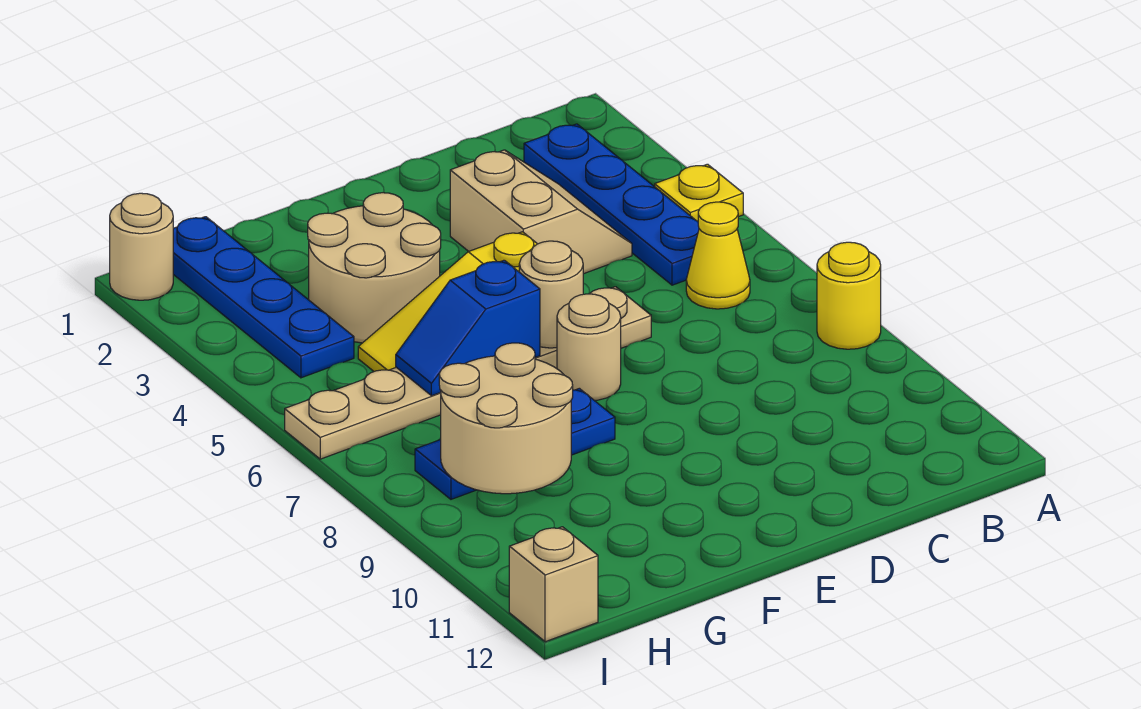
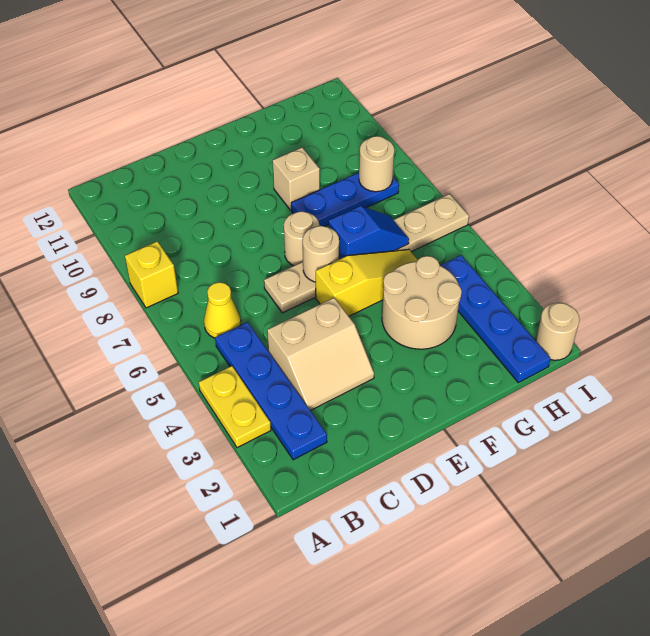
yellow plate A4 level 1 -> yellow plate A3:A4 level 1
yellow round brick A8 level 1 -> yellow brick A8 level 1
tan slope C3:D4 level 1 top D -> tan slope C3:D4 level 1 top 4
tan round brick G8:H9 level 2 -> tan round brick H8 level 2
tan brick I12 level 1 -> tan brick F9 level 1

